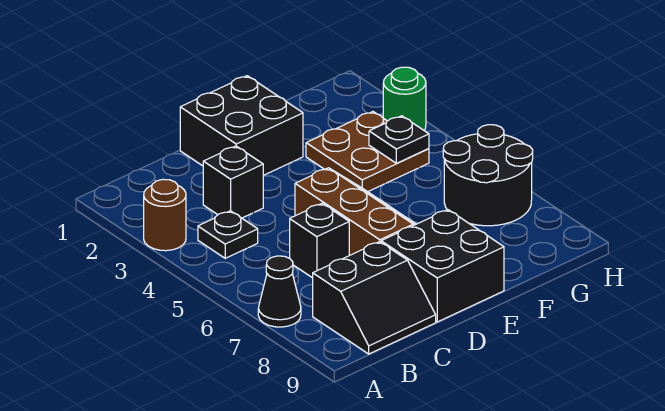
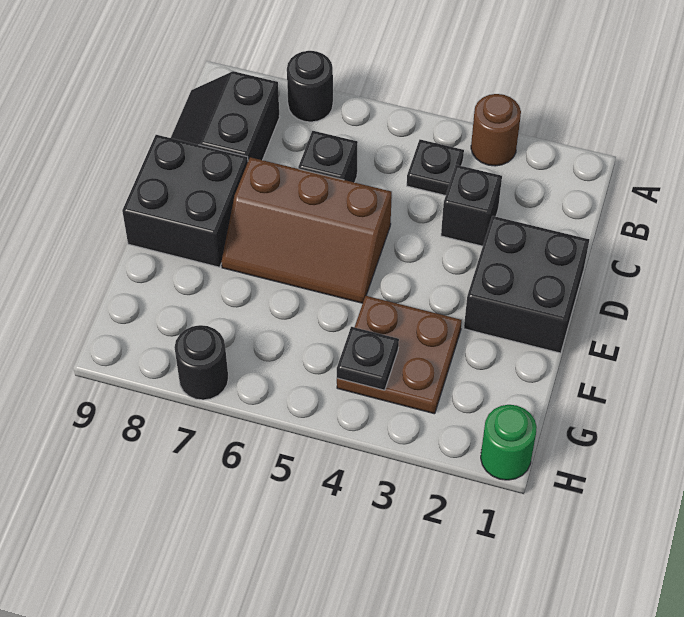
black cone A7 level 1 -> black round brick A7 level 1
black round brick G6:H7 level 1 -> black round brick H7 level 1
green round brick H3 level 1 -> green round brick H1 level 1

